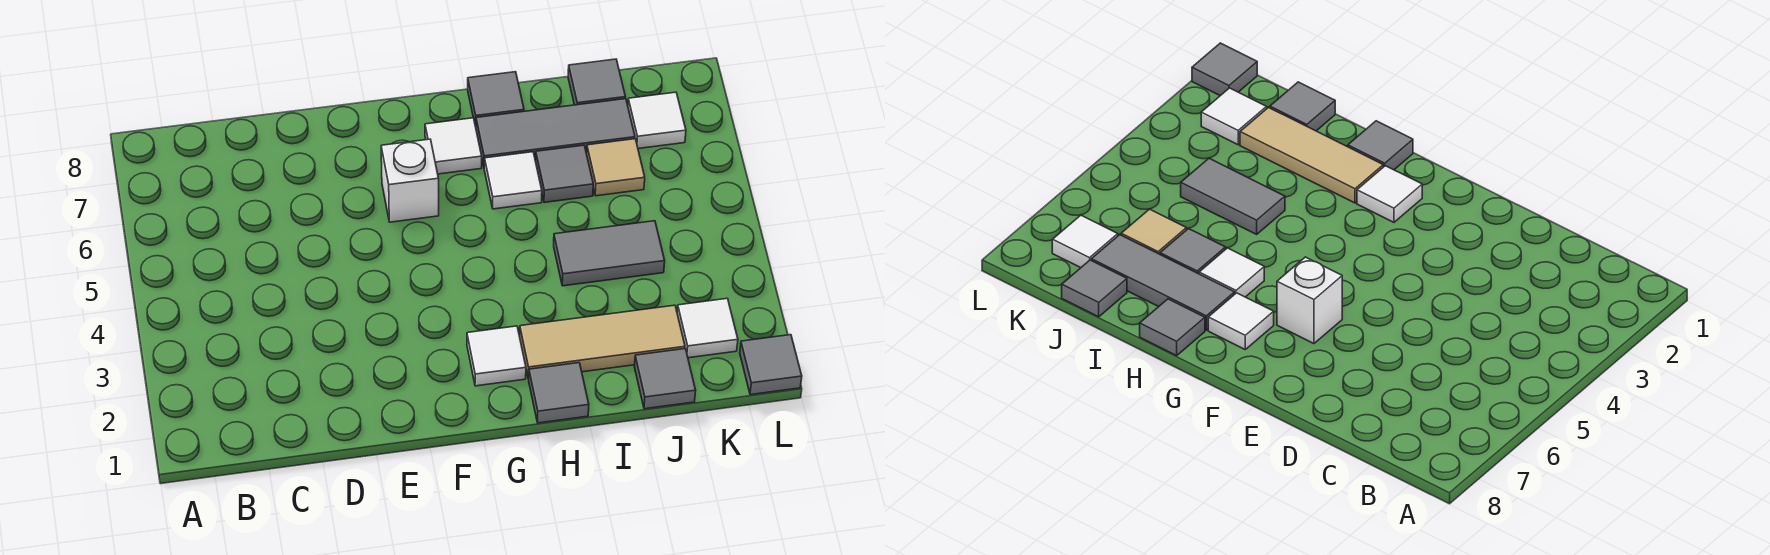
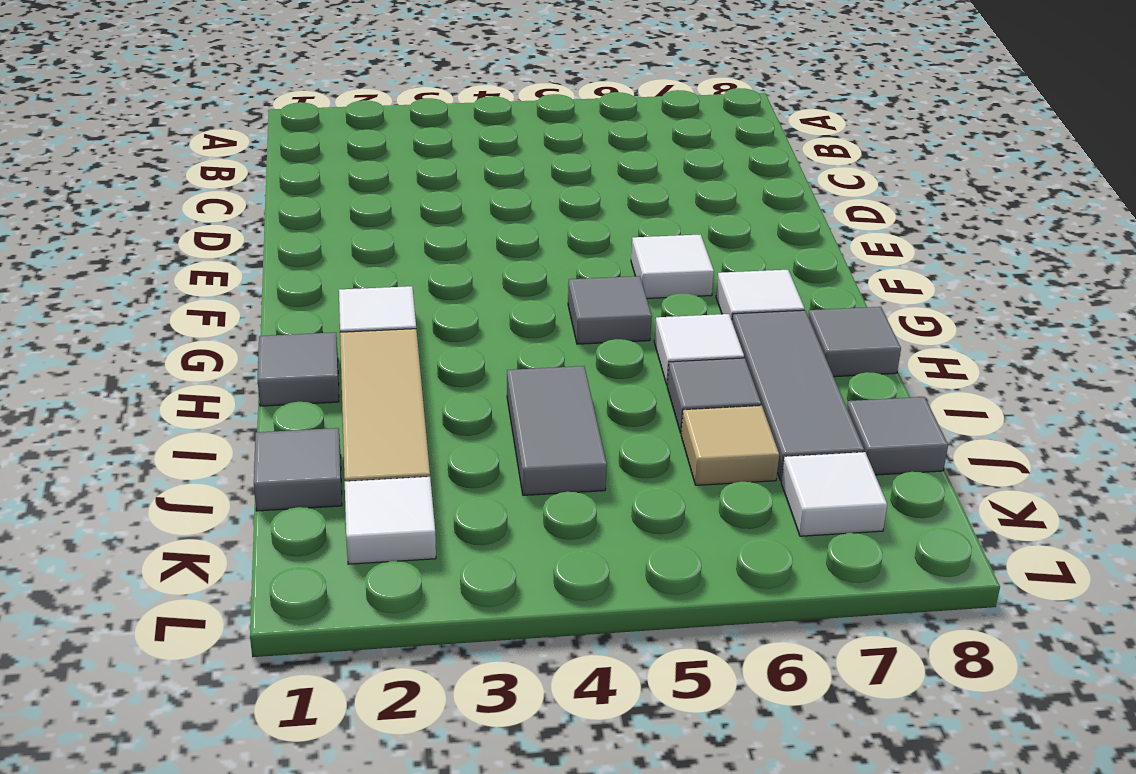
white brick F6 level 1 -> white tile F6 level 1
grey tile L1 level 1 -> grey tile G5 level 1

